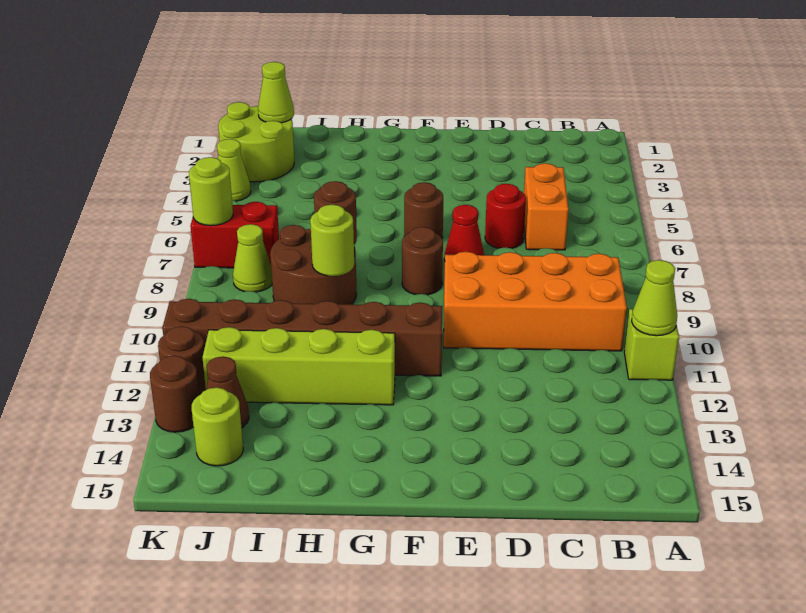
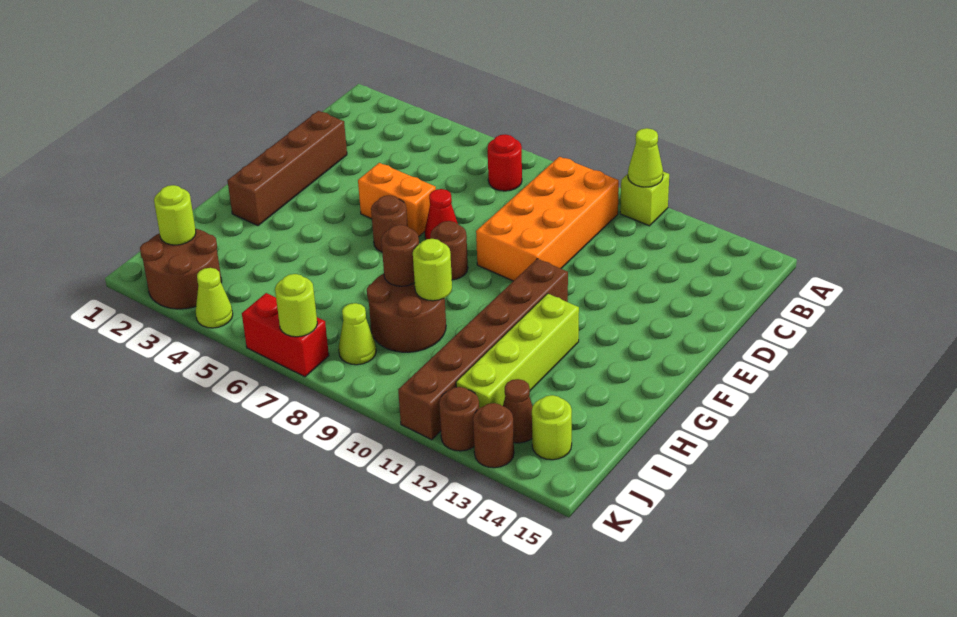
orange brick C5:C6 level 1 -> orange brick E5:E6 level 1
none -> brown brick D2:G2 level 1
red round brick D6 level 1 -> red round brick B7 level 1
lime round brick J2:K3 level 1 -> brown round brick J2:K3 level 1
lime cone J2 level 2 -> lime round brick J2 level 2
red brick J7:K7 level 1 -> red brick K6:K7 level 1

